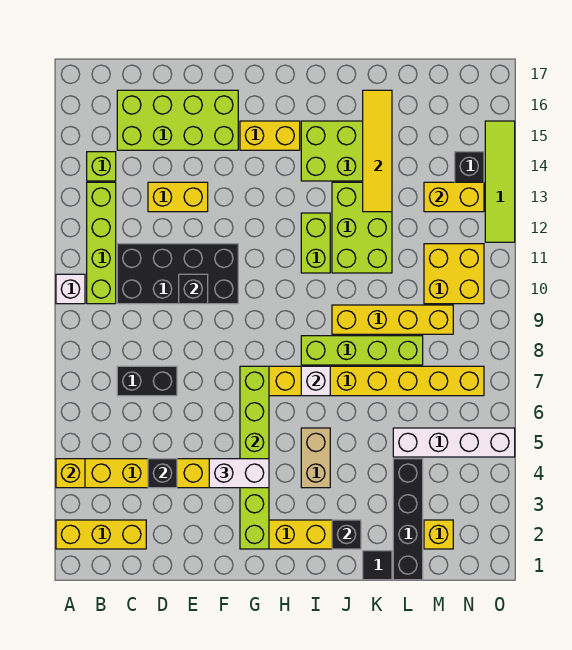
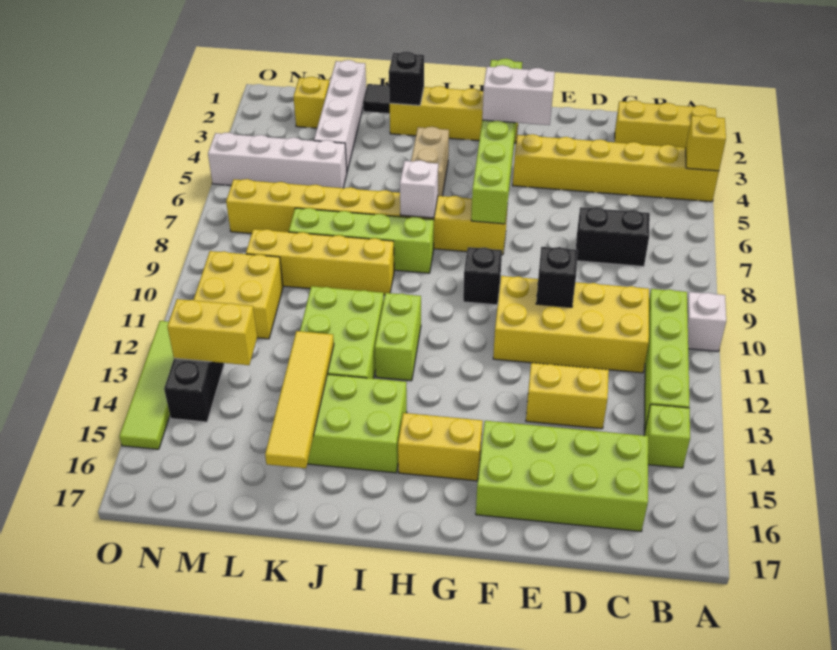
black brick C10:F11 level 1 -> yellow brick C10:F11 level 1
black brick D4 level 2 -> black brick G9 level 1
black brick L1:L4 level 1 -> white brick L1:L4 level 1

